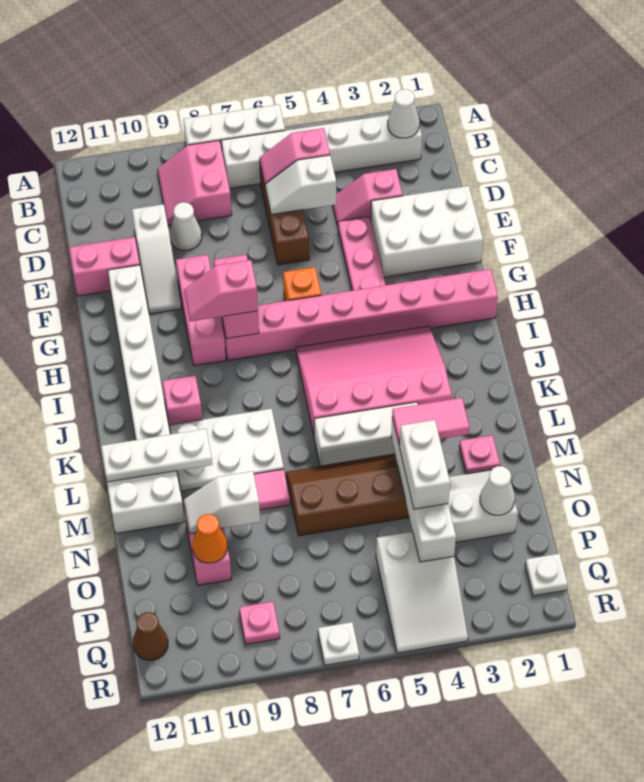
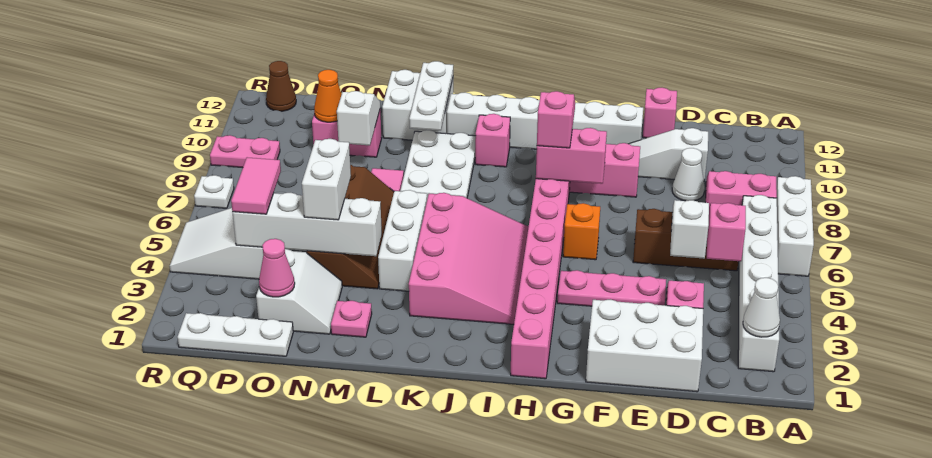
white brick E1:F3 level 1 -> white brick D1:F2 level 1
pink brick E11:E12 level 1 -> pink brick E12 level 1
pink tile M3:M4 level 3 -> pink tile P4:P5 level 3
white brick N4:O4 level 3 -> white brick N4:N5 level 3
white cone O2 level 2 -> pink cone O2 level 2
white plate Q1 level 1 -> white plate O1:Q1 level 1
pink plate Q9 level 1 -> pink plate Q9:R9 level 1

